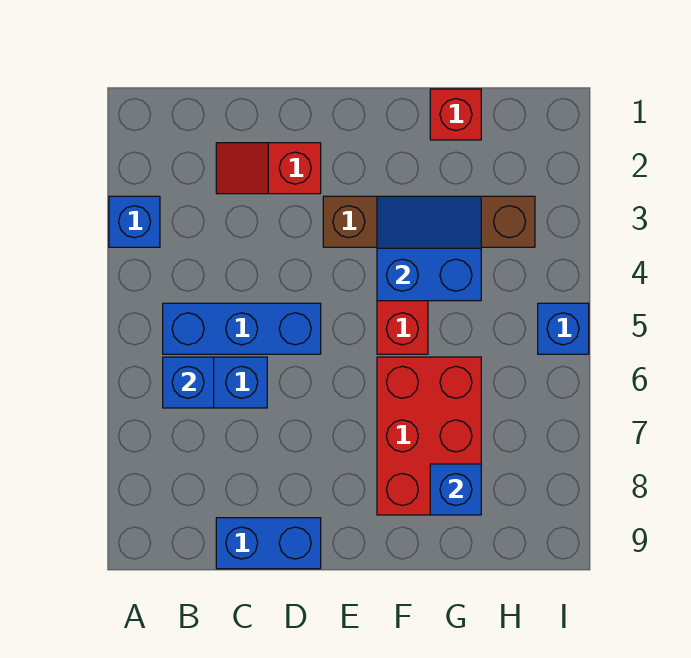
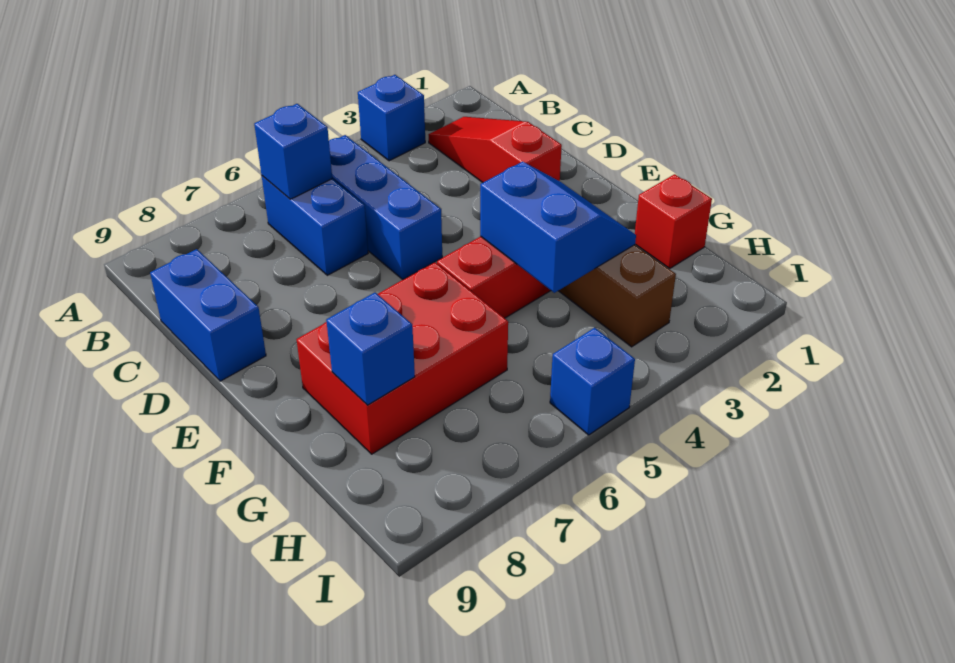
red slope C2:D2 level 1 top D -> red slope B2:D2 level 1 top D

